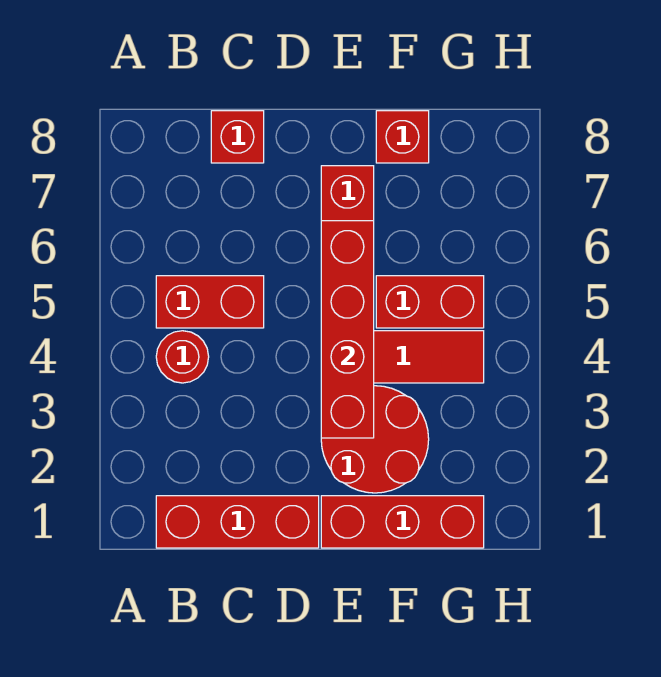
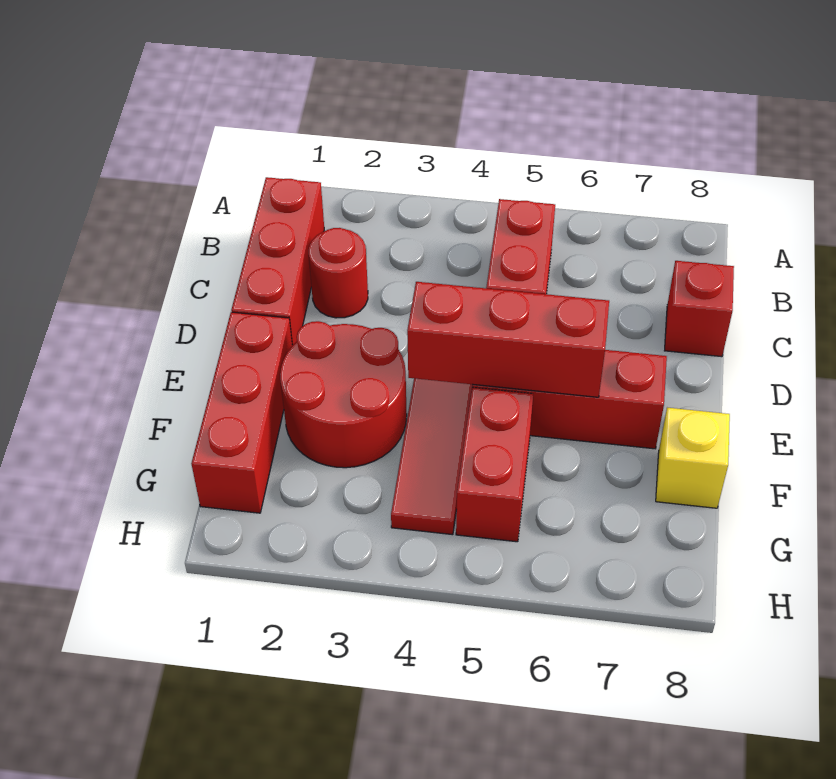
red round brick B4 level 1 -> red round brick C2 level 1
red brick E3:E6 level 2 -> red brick E4:E6 level 2
red brick F8 level 1 -> yellow brick F8 level 1

